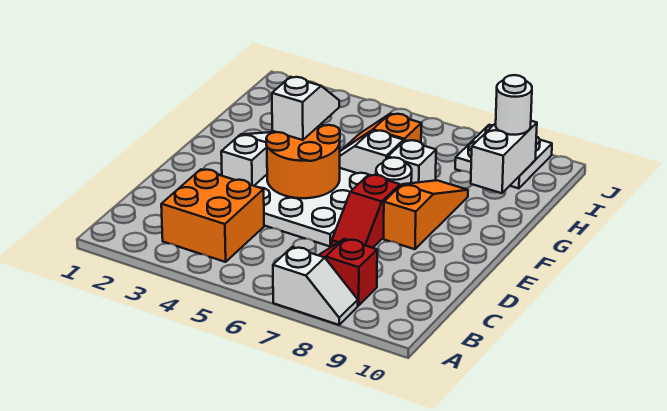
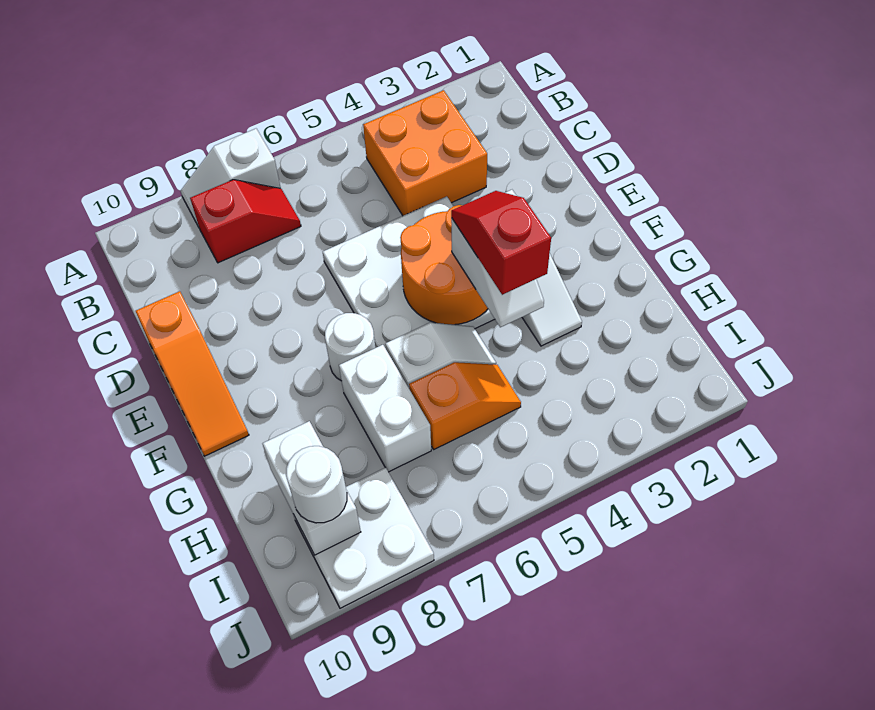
red slope D7:E7 level 1 top E -> red slope F4:G4 level 4 top G
orange slope E8:G8 level 1 top E -> orange slope D10:F10 level 1 top D
white brick G7 level 1 -> white brick G7:H7 level 1

